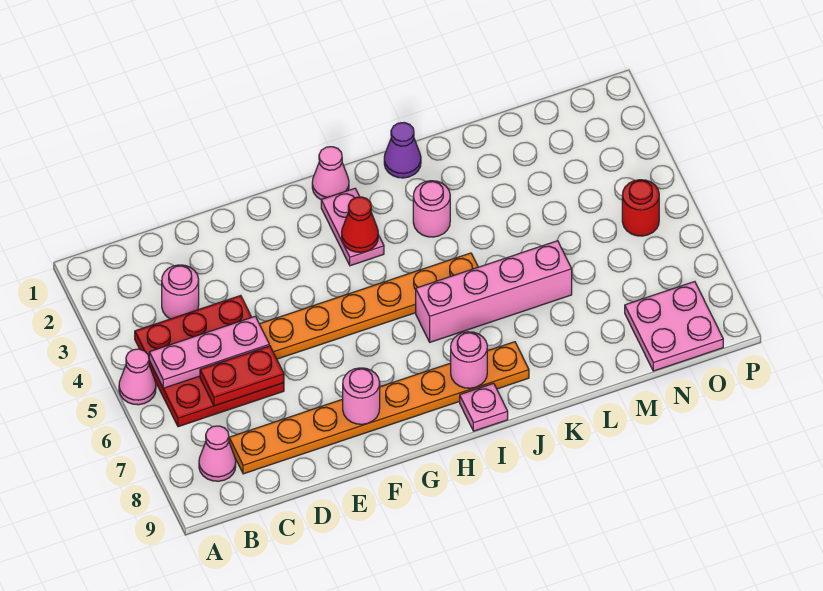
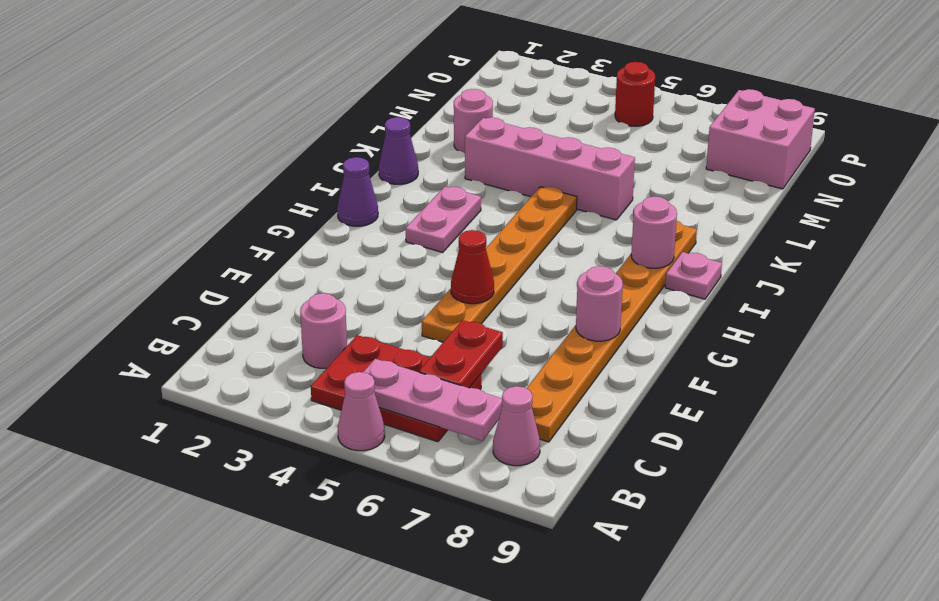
red plate B4:D6 level 1 -> red plate B4:C6 level 1
pink plate B5:D5 level 2 -> pink plate B5:B7 level 2
pink cone H1 level 1 -> purple cone H1 level 1
pink plate H2:H3 level 1 -> pink plate H3:I3 level 1
red cone H3 level 2 -> red cone F5 level 2
pink brick I6:L6 level 1 -> pink brick K3:K6 level 1
pink round brick J3 level 1 -> pink round brick L2 level 1
pink plate N8:O9 level 1 -> pink brick N8:O9 level 1

